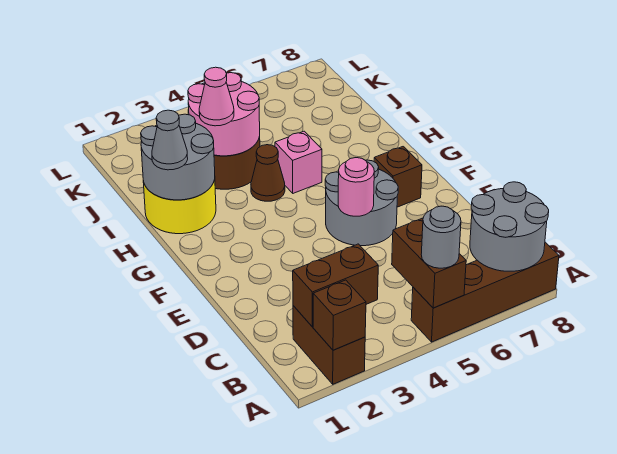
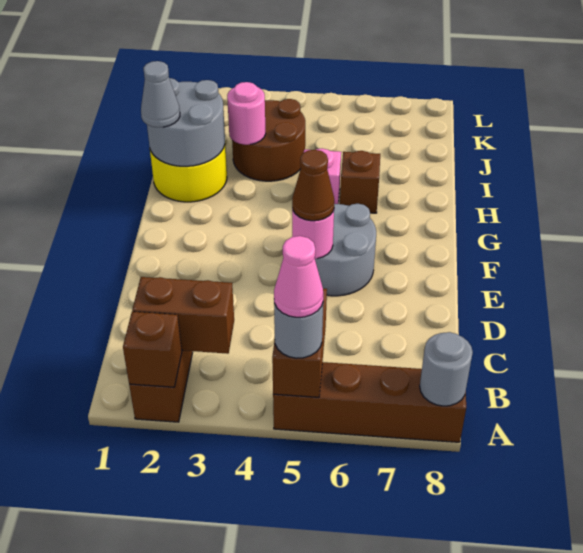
grey round brick A7:B8 level 2 -> grey round brick A8 level 2
brown brick F7 level 1 -> brown brick H6 level 1
brown cone H4 level 1 -> brown cone E5 level 3
pink round brick I3:J4 level 2 -> pink round brick I3 level 2
pink cone I3 level 3 -> pink cone A5 level 4

